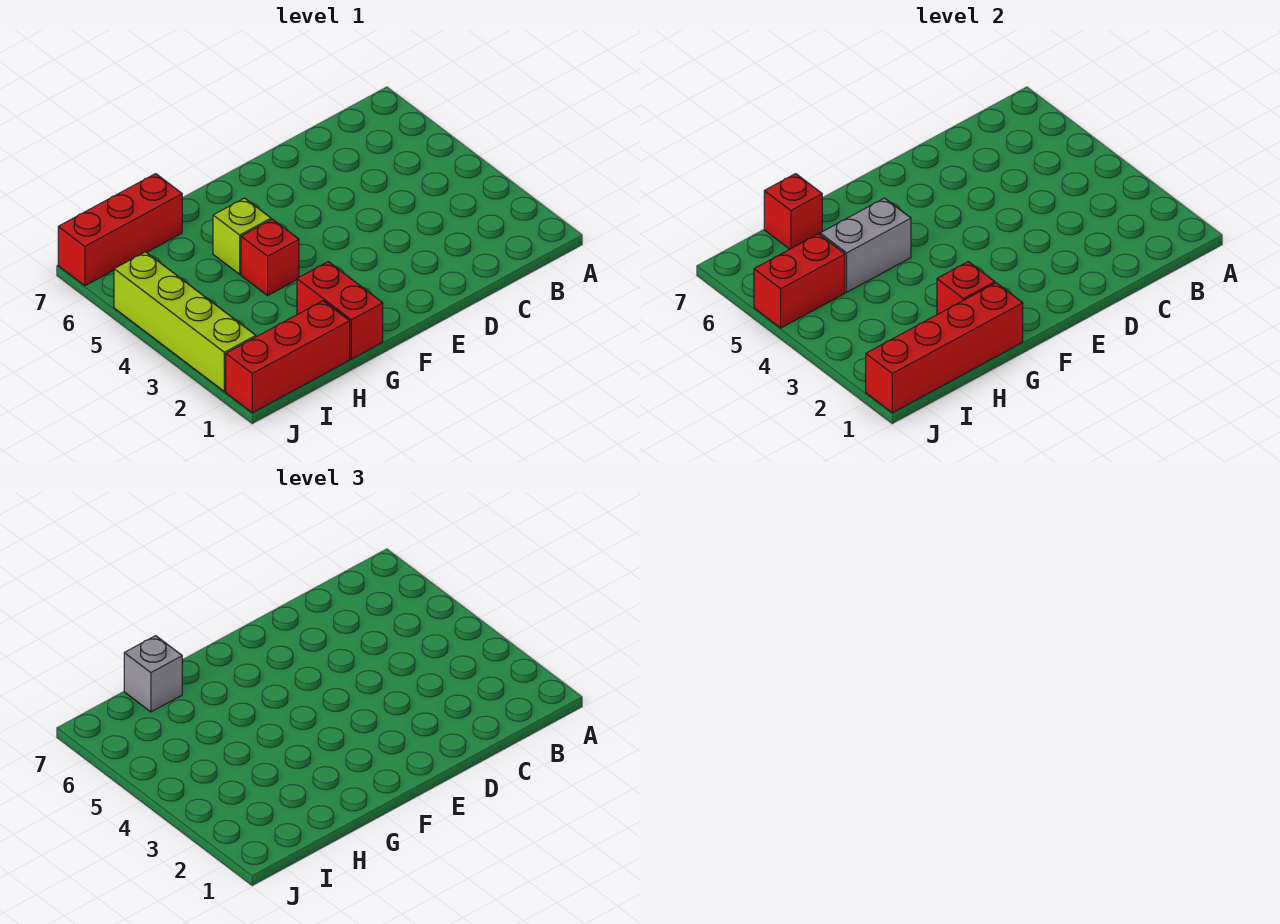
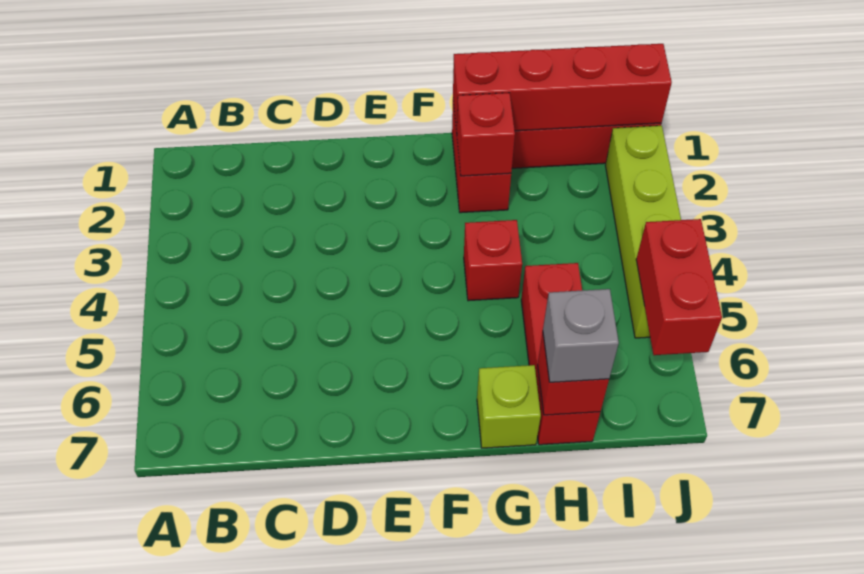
lime brick G5 level 1 -> lime brick G7 level 1
grey brick G5:H5 level 2 -> none
red brick H7:J7 level 1 -> red brick H5:H7 level 1
red brick I5:J5 level 2 -> red brick J5:J6 level 2

